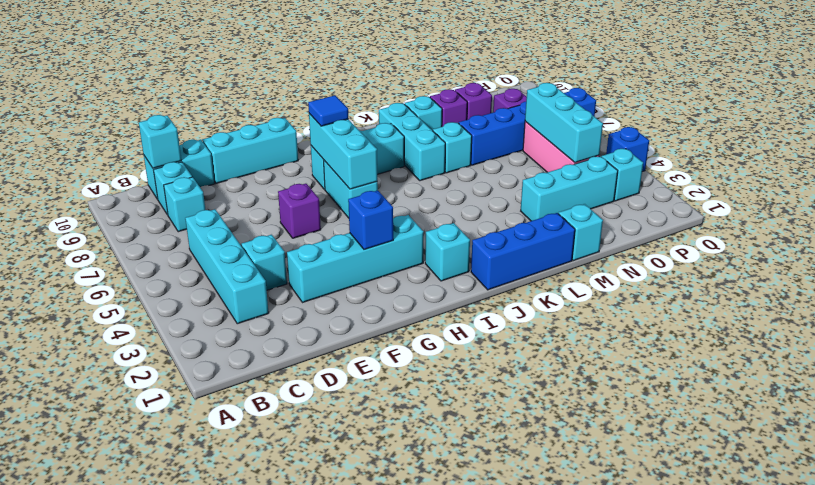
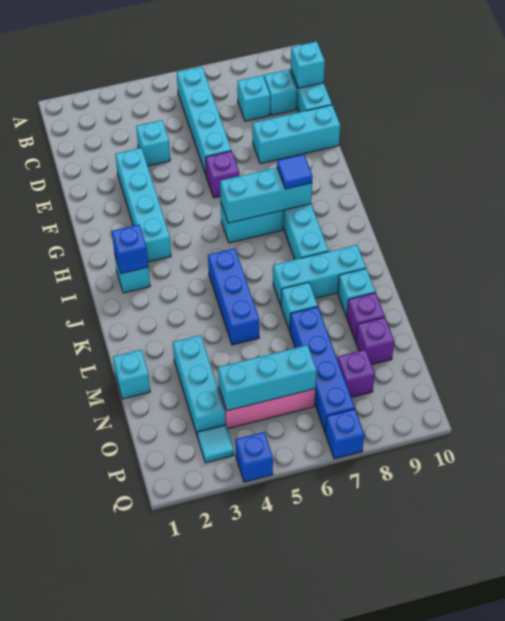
cyan brick C3:C6 level 1 -> cyan brick B6:E6 level 1
cyan brick E10:G10 level 1 -> cyan brick E8:E10 level 1
blue brick G3 level 2 -> blue brick I2 level 2
blue brick J1:L1 level 1 -> blue brick J5:L5 level 1
cyan brick P3 level 1 -> cyan tile P3 level 1

